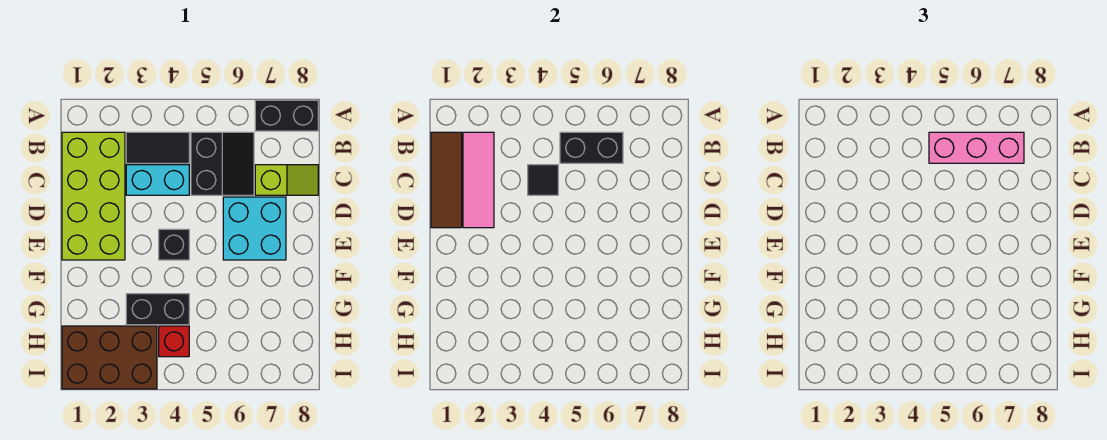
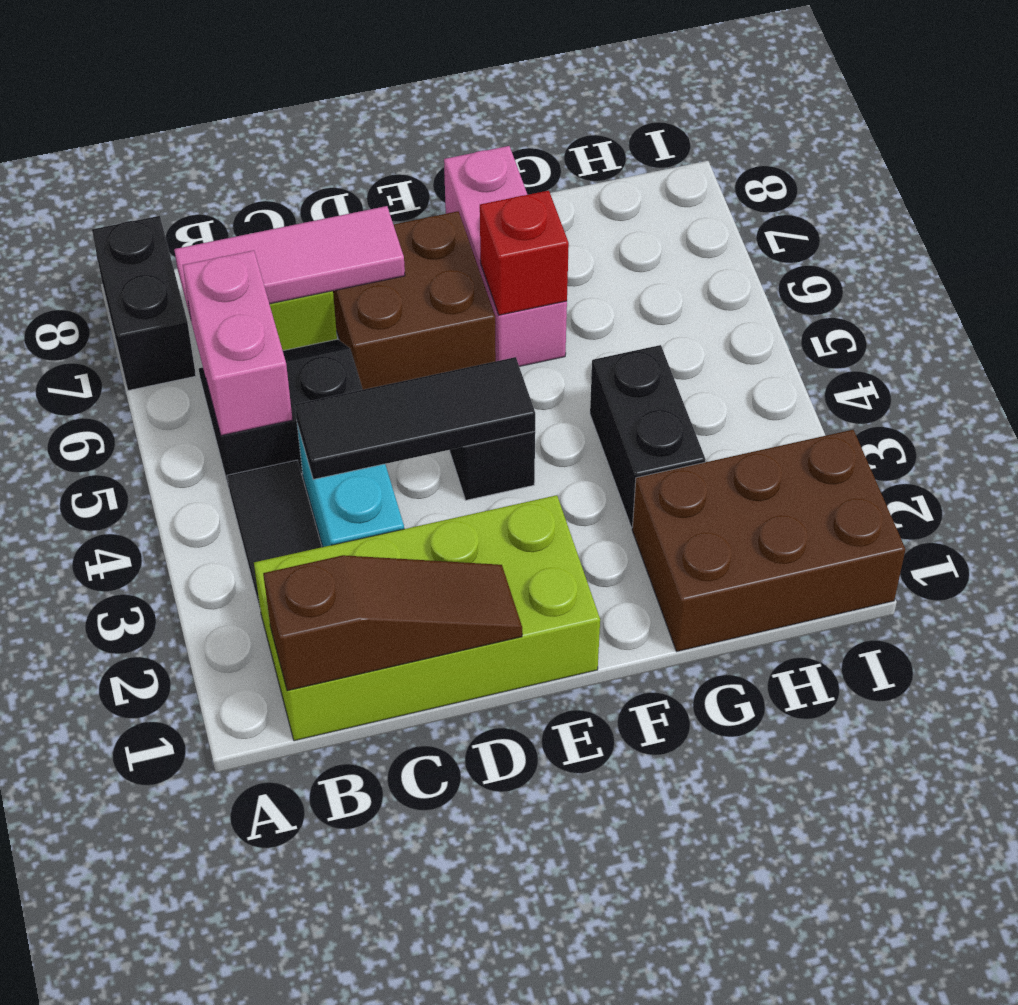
brown tile B1:D1 level 2 -> brown slope B1:D1 level 2 top B
pink tile B2:D2 level 2 -> pink tile B7:D7 level 2
black brick B5:B6 level 2 -> pink brick B5:B6 level 2
pink brick B5:B7 level 3 -> pink brick F6:F8 level 1
black tile C4 level 2 -> black tile C4:E4 level 2
cyan brick D6:E7 level 1 -> brown brick D6:E7 level 1
brown brick H1:I3 level 1 -> brown brick G1:I2 level 1
red brick H4 level 1 -> red brick F6 level 2

